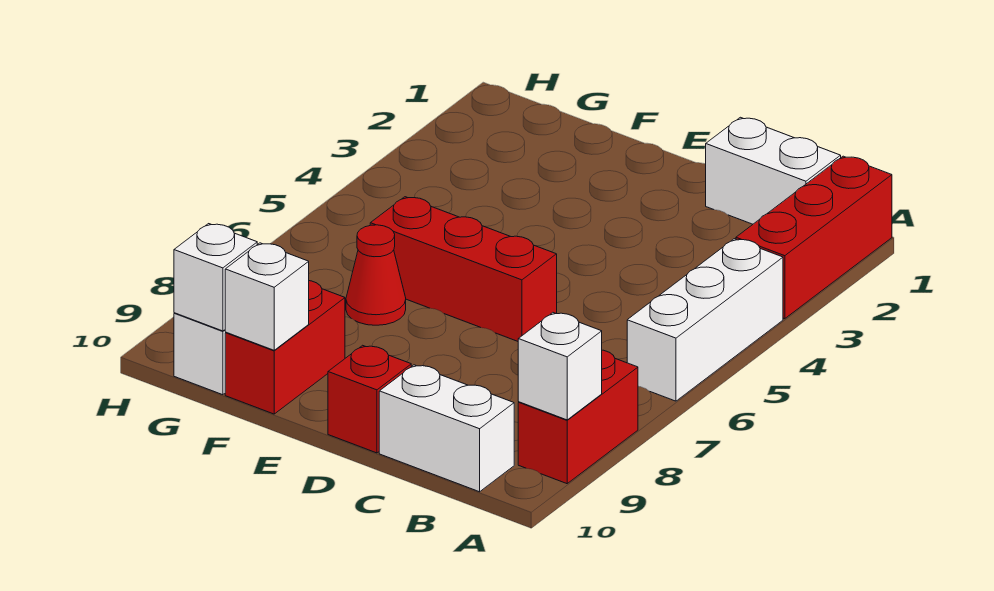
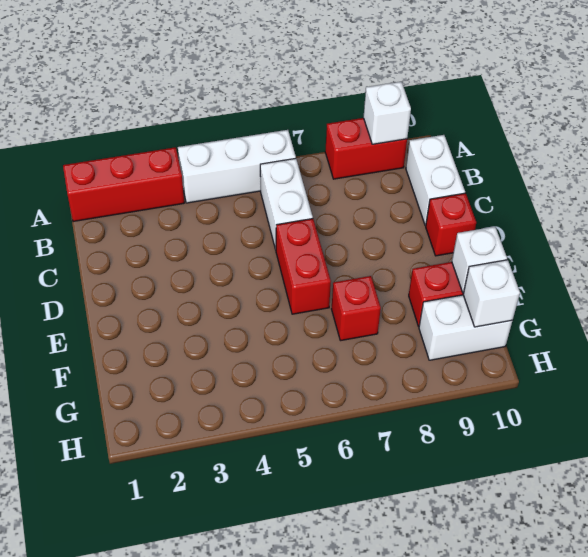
white brick B1:C1 level 1 -> white brick B6:C6 level 1
red brick D6:F6 level 1 -> red brick D6:E6 level 1
red cone F7 level 1 -> red brick F7 level 1

